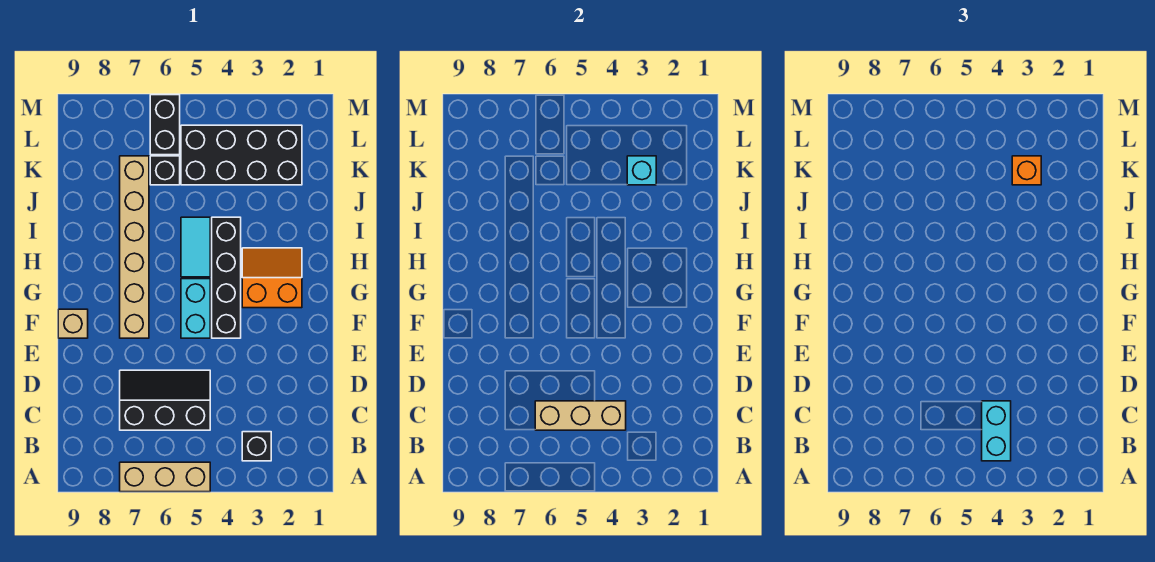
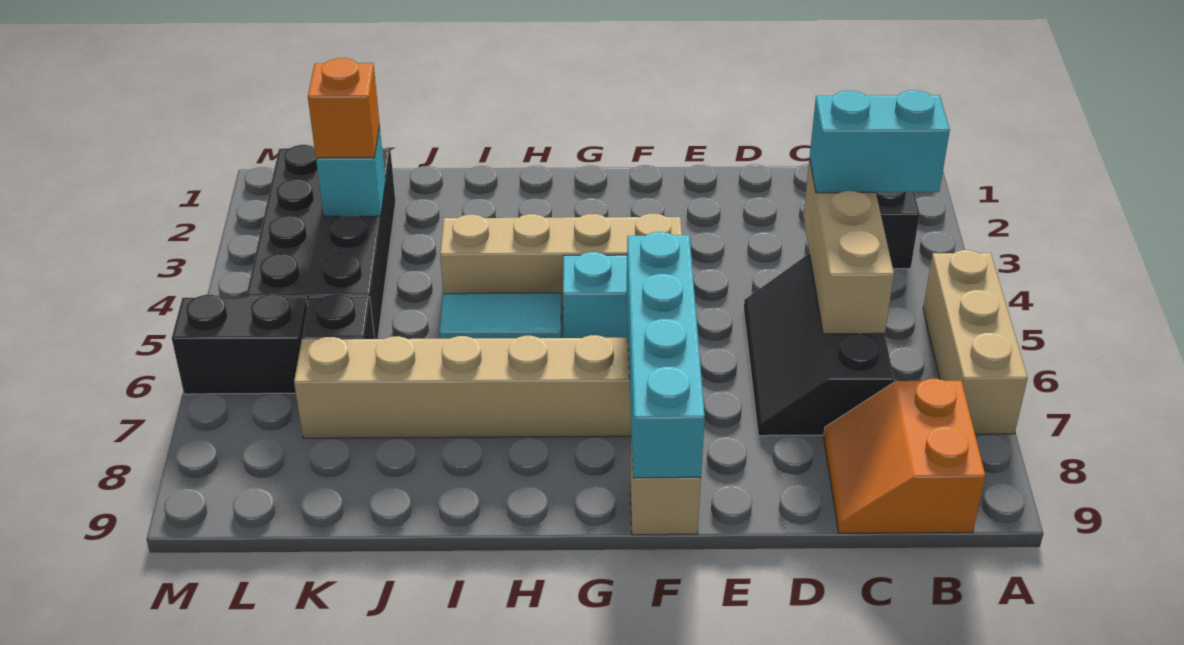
black brick F4:I4 level 1 -> tan brick F4:I4 level 1
none -> cyan brick F6:F9 level 2
orange slope G2:H3 level 1 top G -> orange slope B8:C9 level 1 top B

